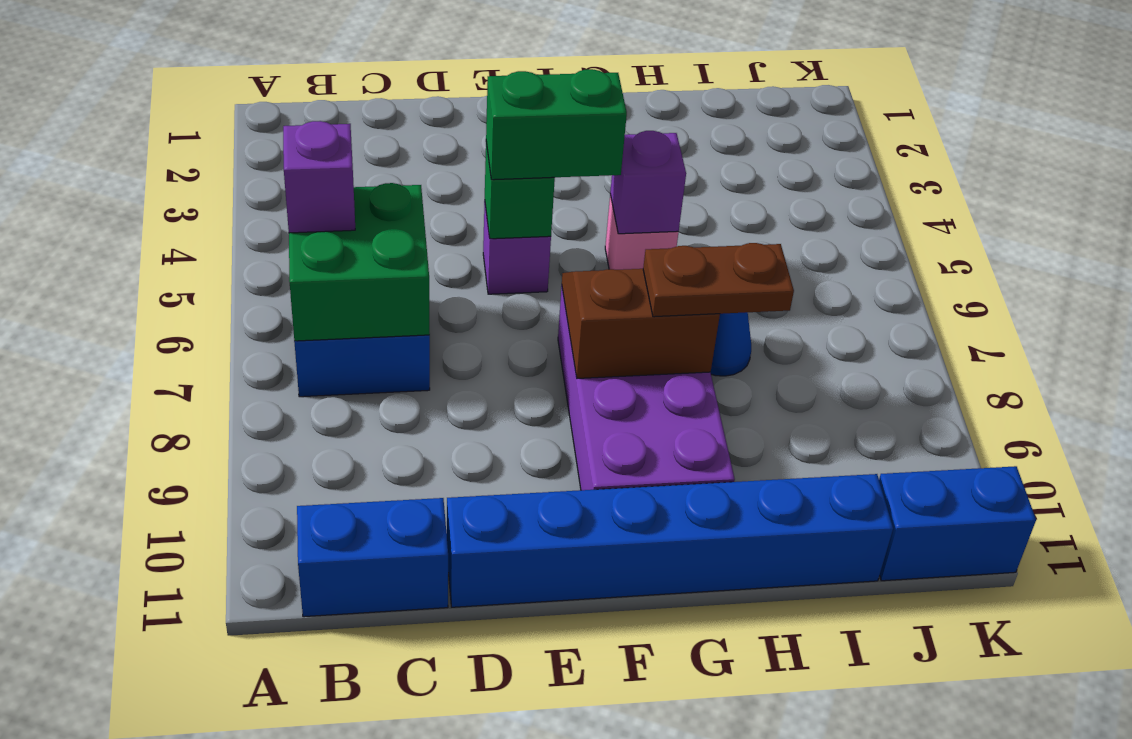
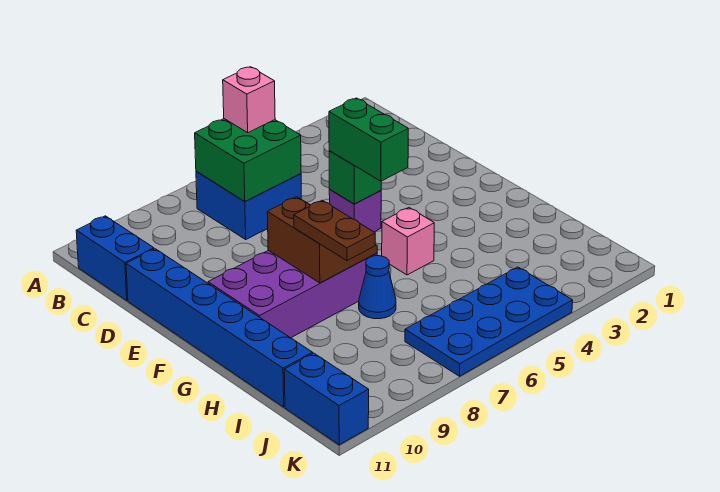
purple brick B6 level 3 -> pink brick B6 level 3
purple brick G5 level 2 -> none
none -> blue plate J4:K7 level 1

